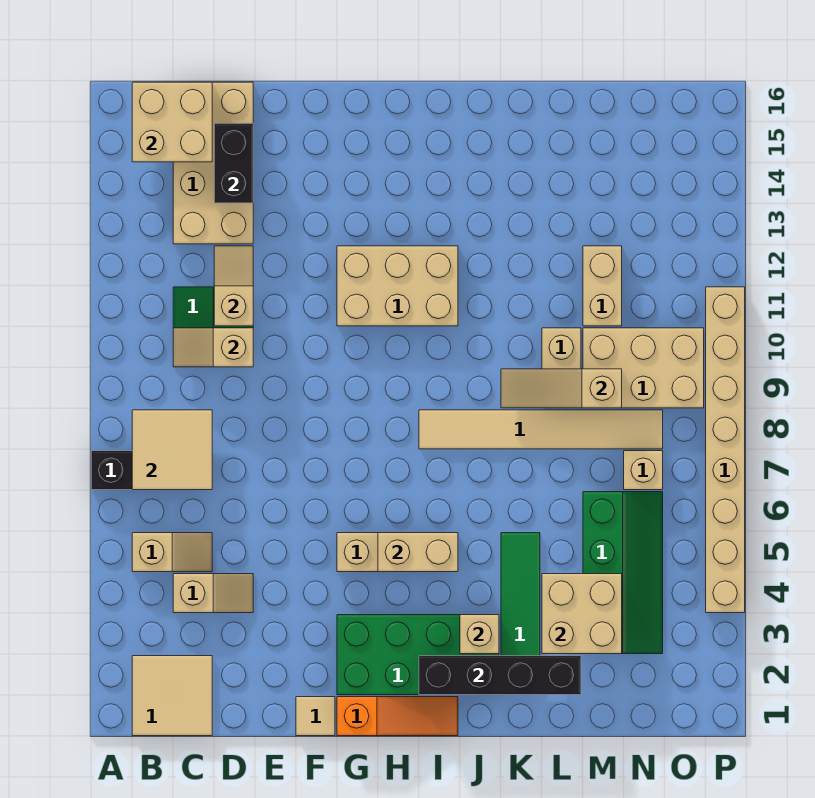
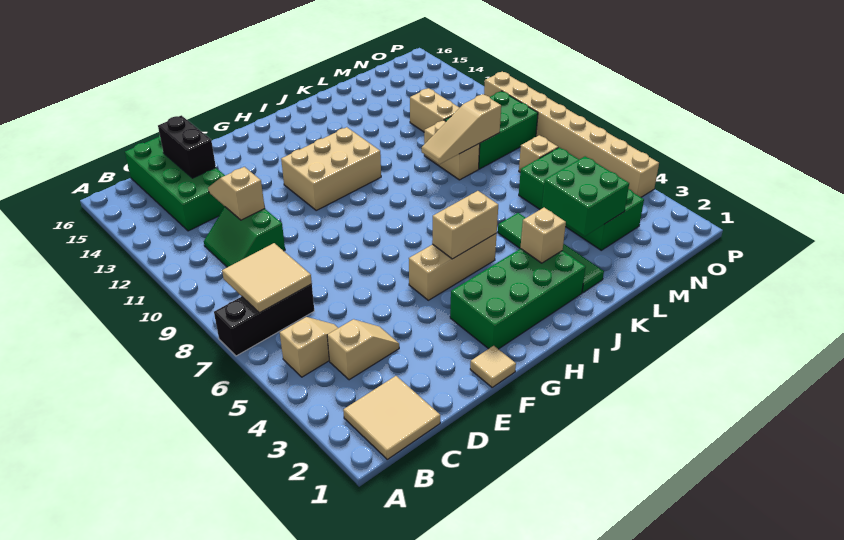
tan brick B15:C16 level 2 -> none
tan slope C10:D10 level 2 top D -> none
tan brick C13:D16 level 1 -> green brick C13:D16 level 1
orange slope G1:I1 level 1 top G -> none
black brick I2:L2 level 2 -> none
tan tile I8:N8 level 1 -> none
tan brick L3:M4 level 2 -> green brick L3:M4 level 2
green slope M3:N6 level 1 top M -> green brick M3:N6 level 1
tan brick M9:O10 level 1 -> green brick M9:O10 level 1

